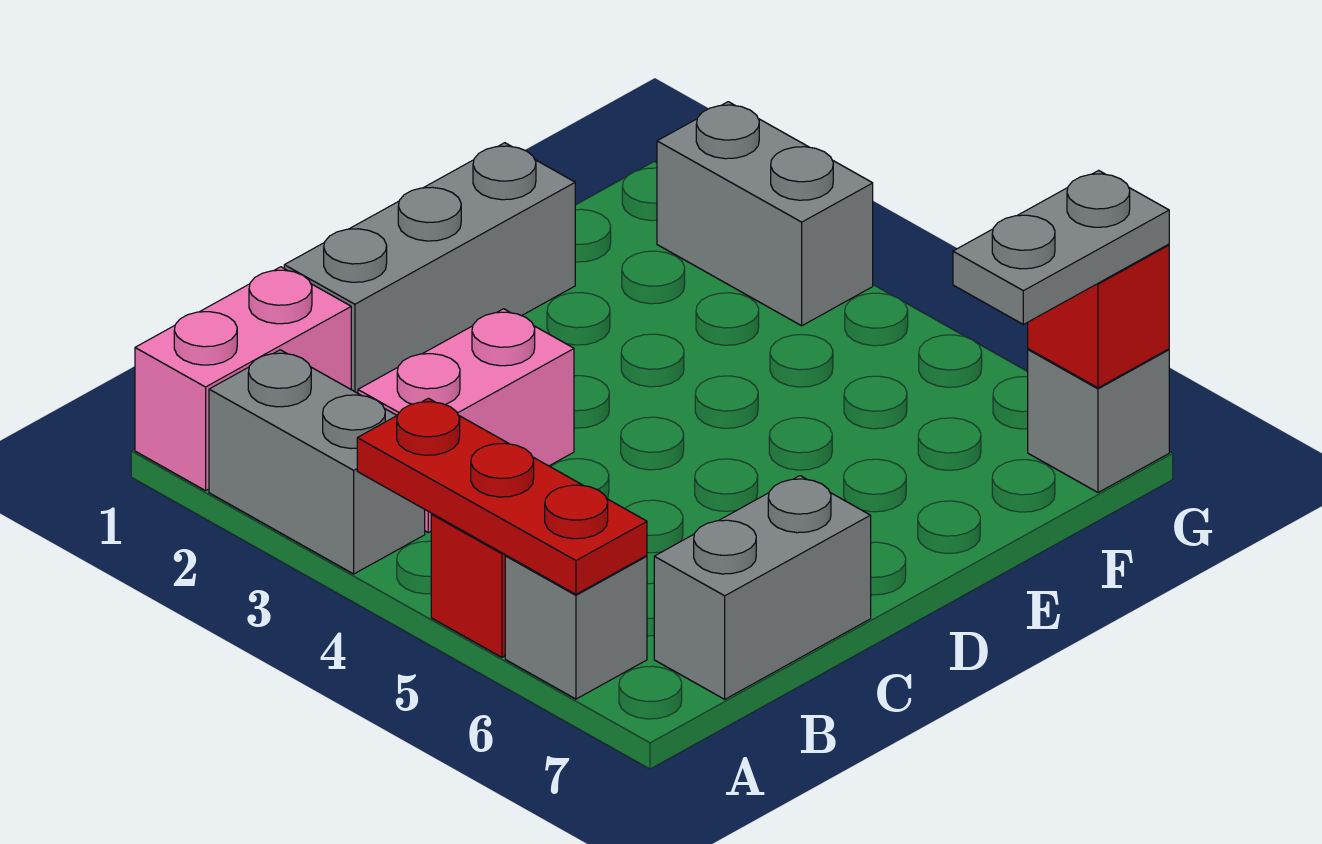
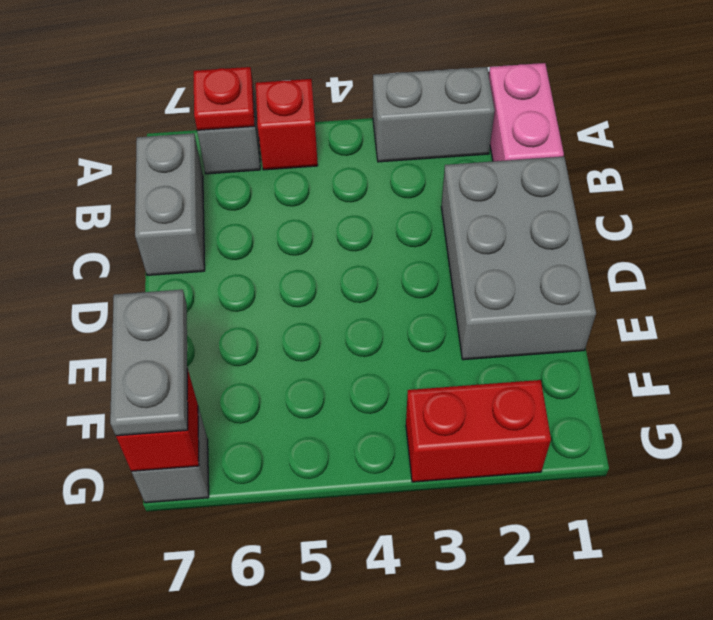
red plate A4:A6 level 2 -> red plate A6 level 2
pink brick B3:C3 level 1 -> none
grey brick C1:E1 level 1 -> grey brick C1:E2 level 1
grey brick G2:G3 level 1 -> red brick G2:G3 level 1

